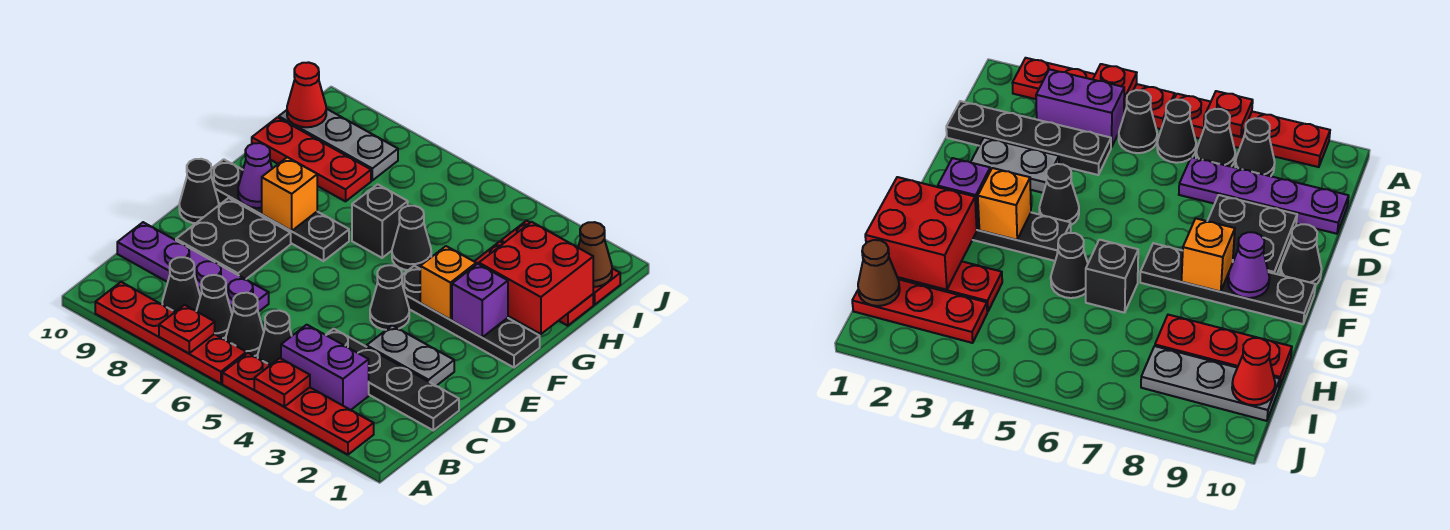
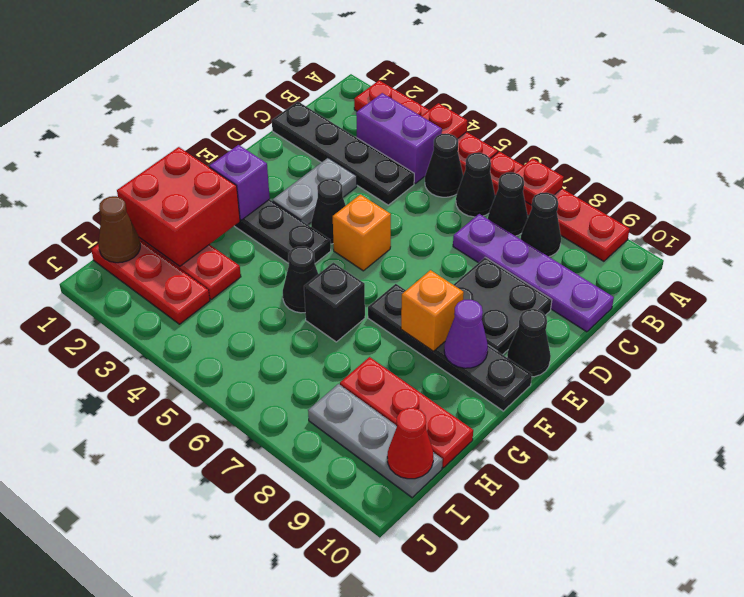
grey plate D2:D3 level 1 -> grey plate D3:E3 level 1
orange brick F3 level 2 -> orange brick E5 level 1

